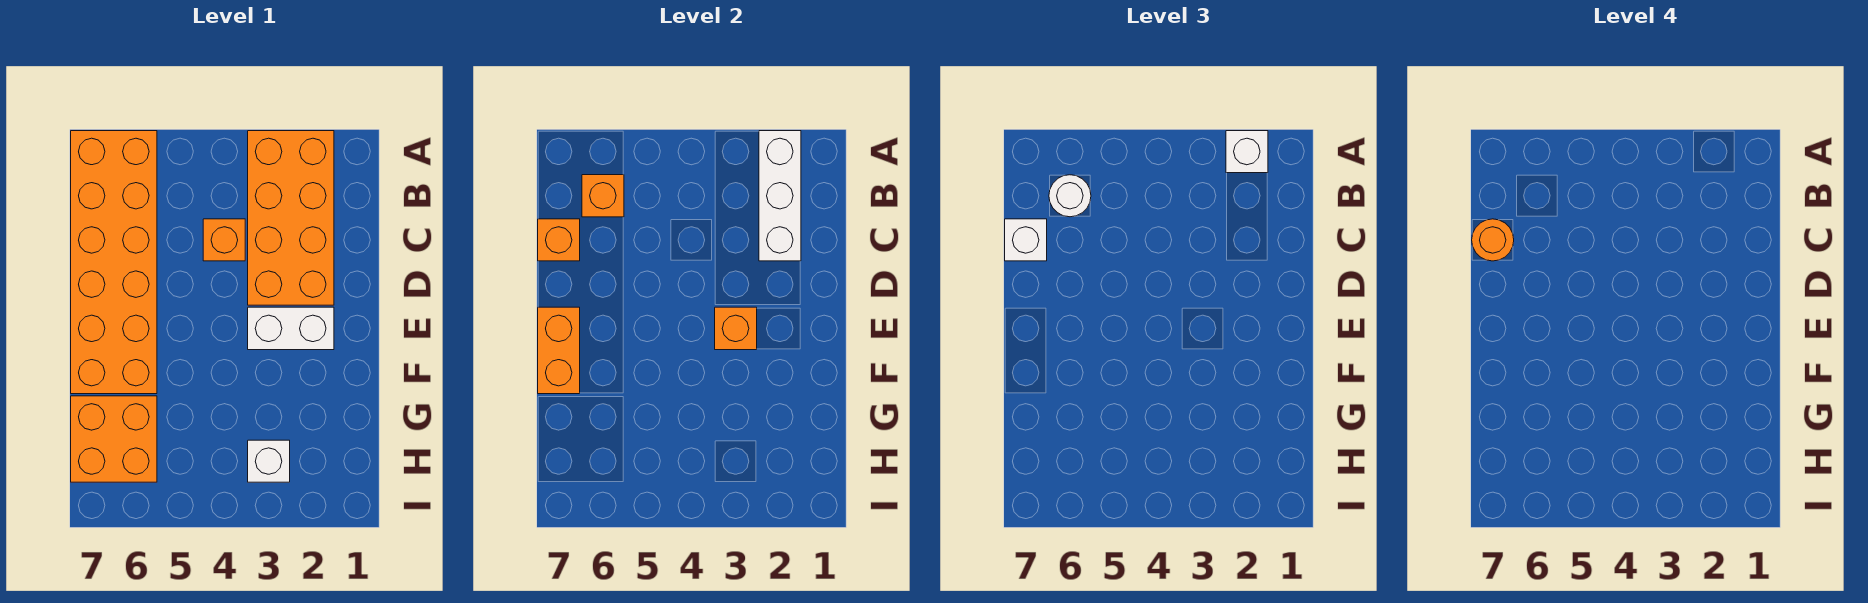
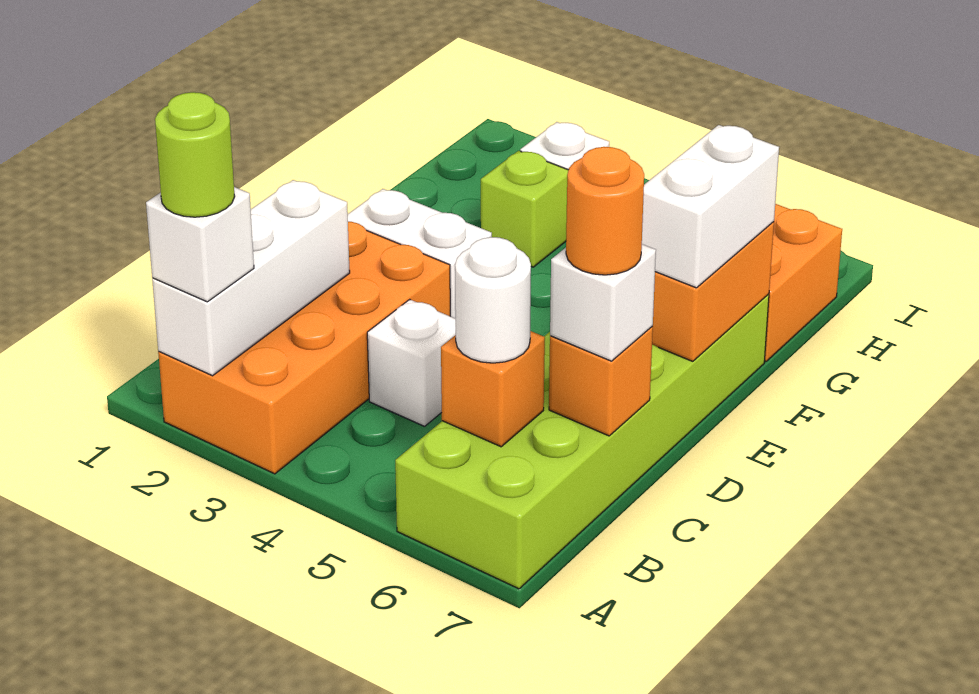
none -> lime round brick A2 level 4
orange brick A6:F7 level 1 -> lime brick A6:F7 level 1
orange brick C4 level 1 -> white brick C4 level 1
orange brick E3 level 2 -> none
none -> white brick E7:F7 level 3
none -> lime brick G3 level 1

